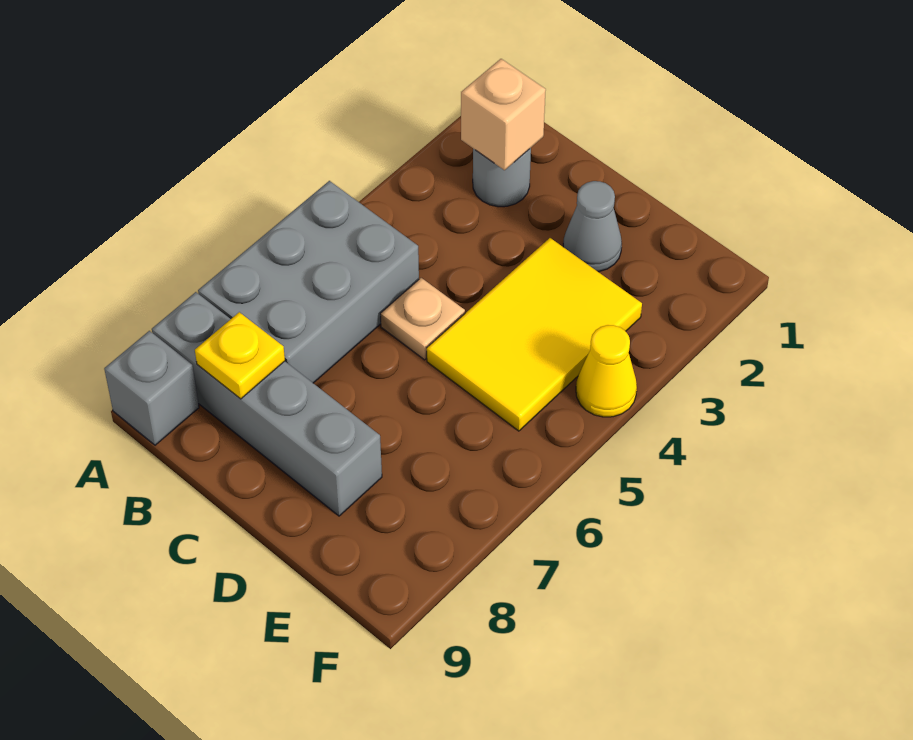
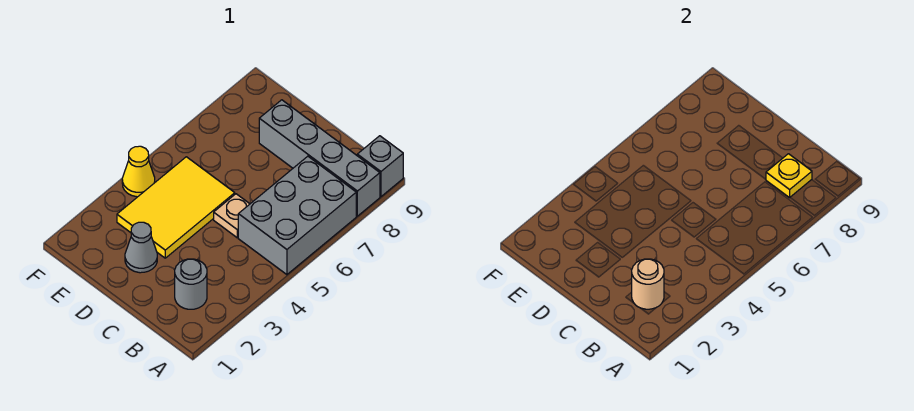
tan brick B2 level 2 -> tan round brick B2 level 2

